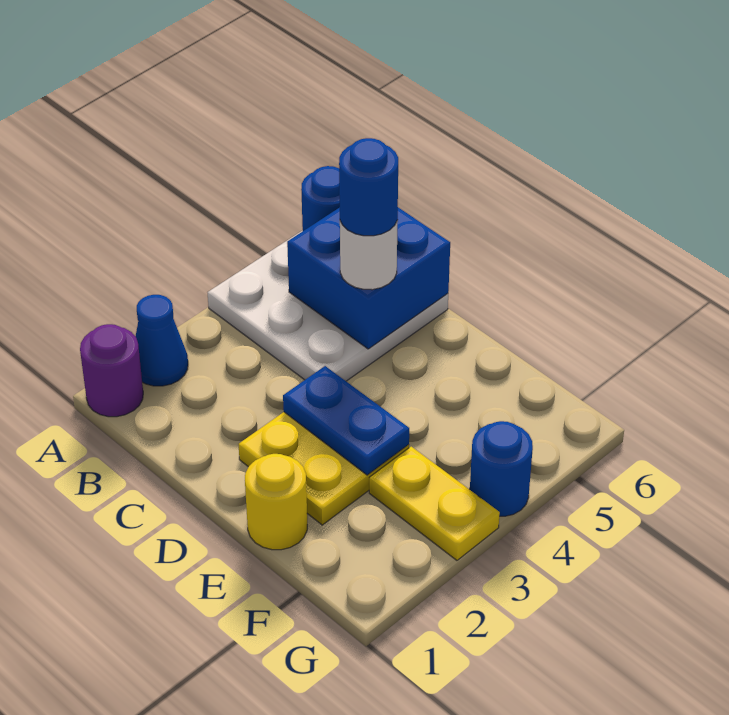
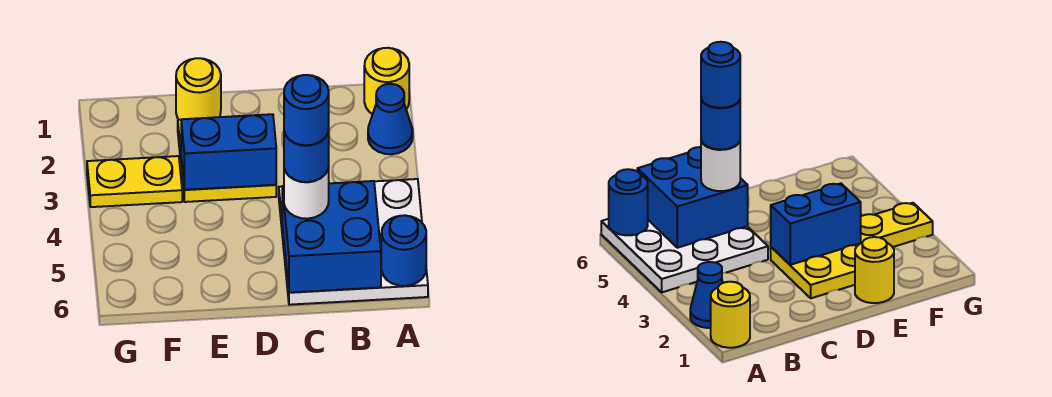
purple round brick A1 level 1 -> yellow round brick A1 level 1
blue plate D3:E3 level 2 -> blue brick D3:E3 level 2
blue round brick G4 level 1 -> blue round brick C5 level 5

